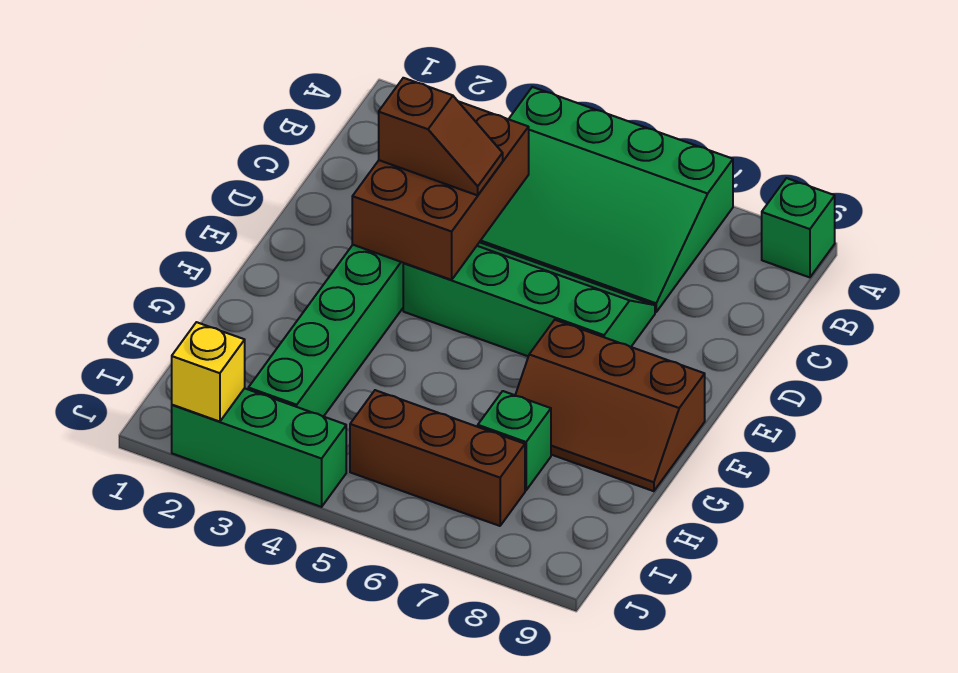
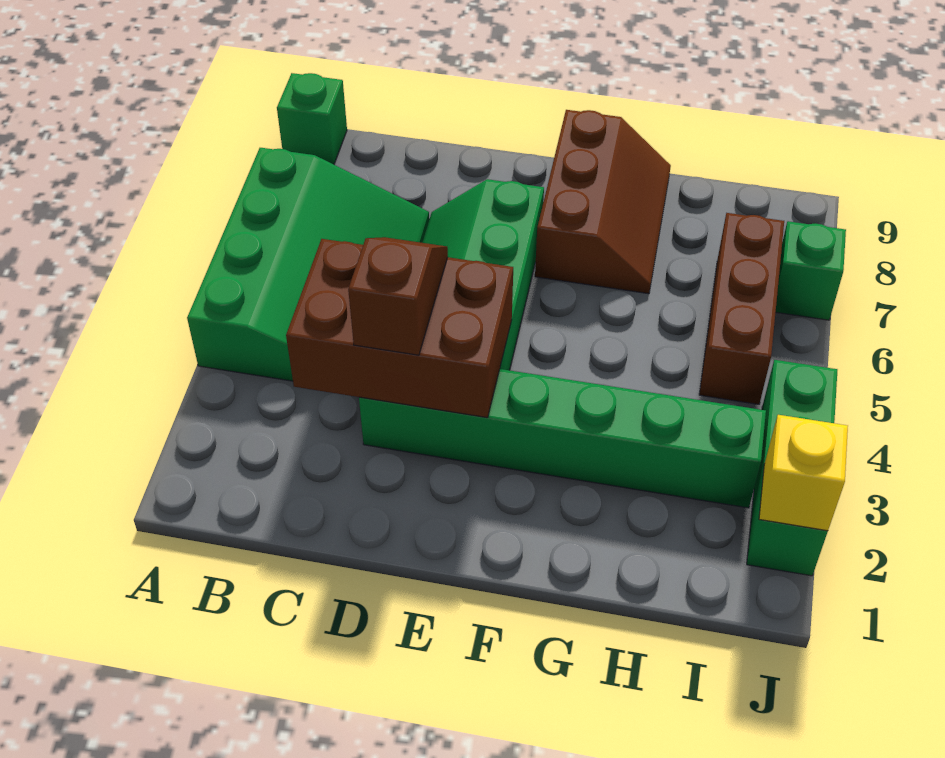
green brick H7 level 1 -> green brick J7 level 1

